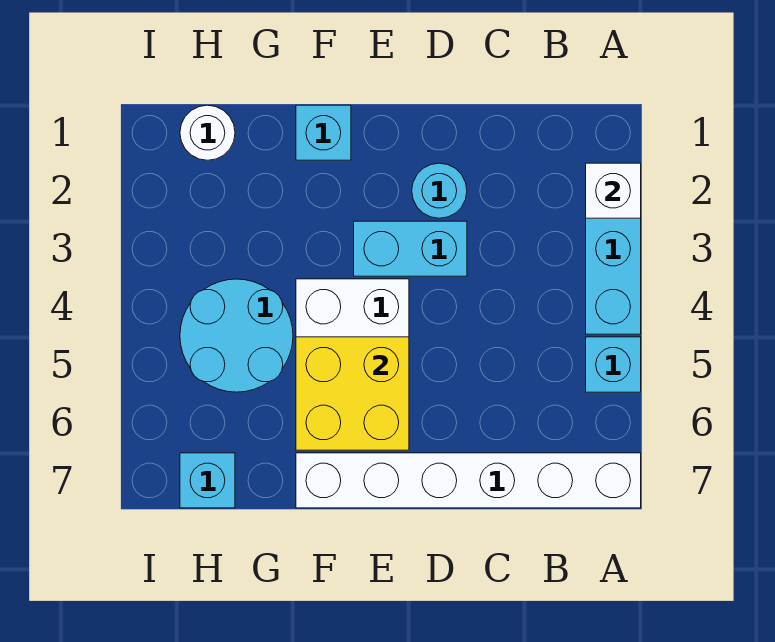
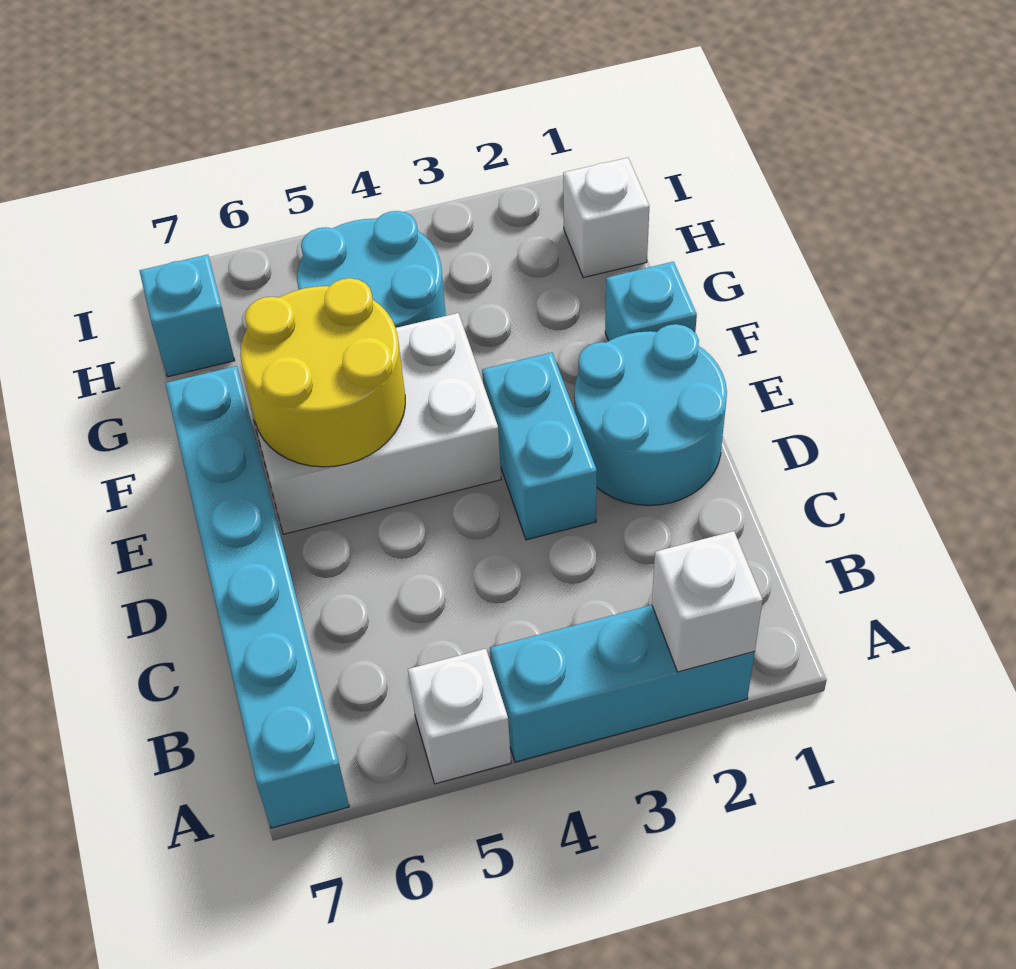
cyan brick A5 level 1 -> white brick A5 level 1
white brick A7:F7 level 1 -> cyan brick A7:F7 level 1
cyan round brick D2 level 1 -> cyan round brick D1:E2 level 1
yellow brick E5:F6 level 2 -> yellow round brick E5:F6 level 2
white round brick H1 level 1 -> white brick H1 level 1

